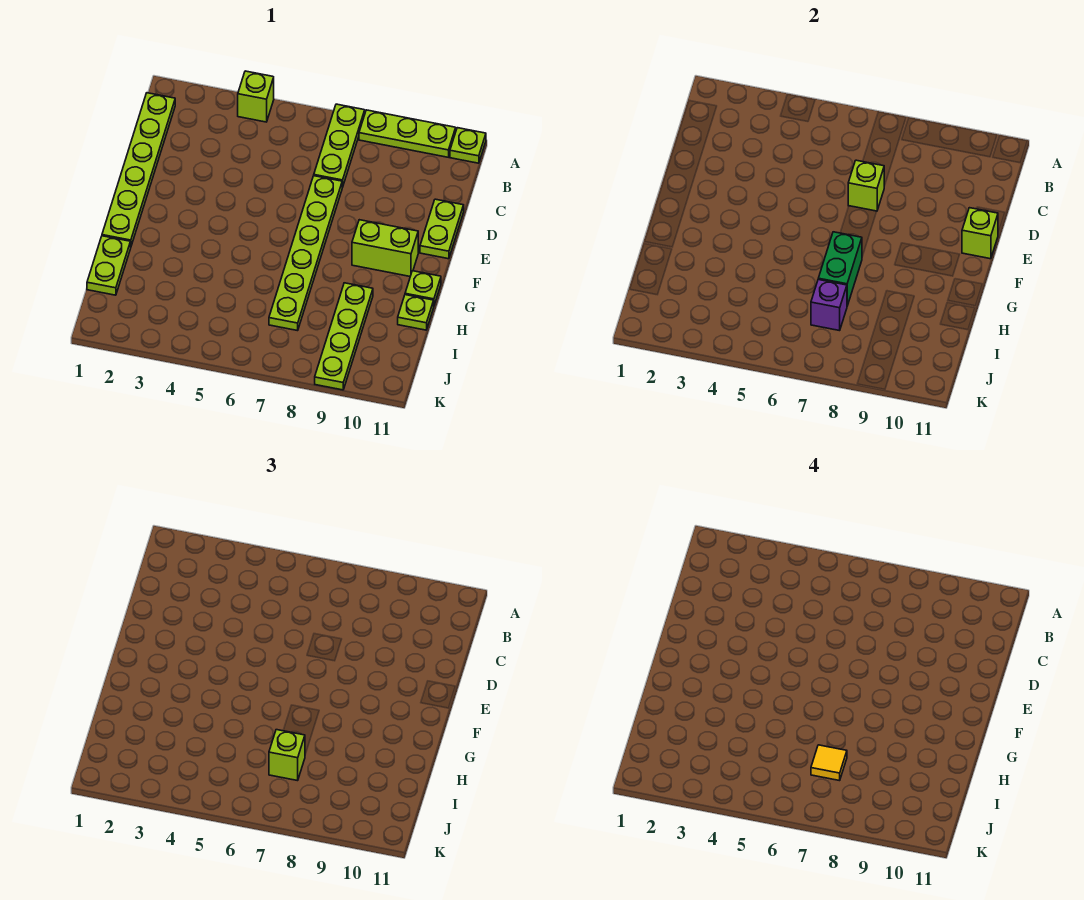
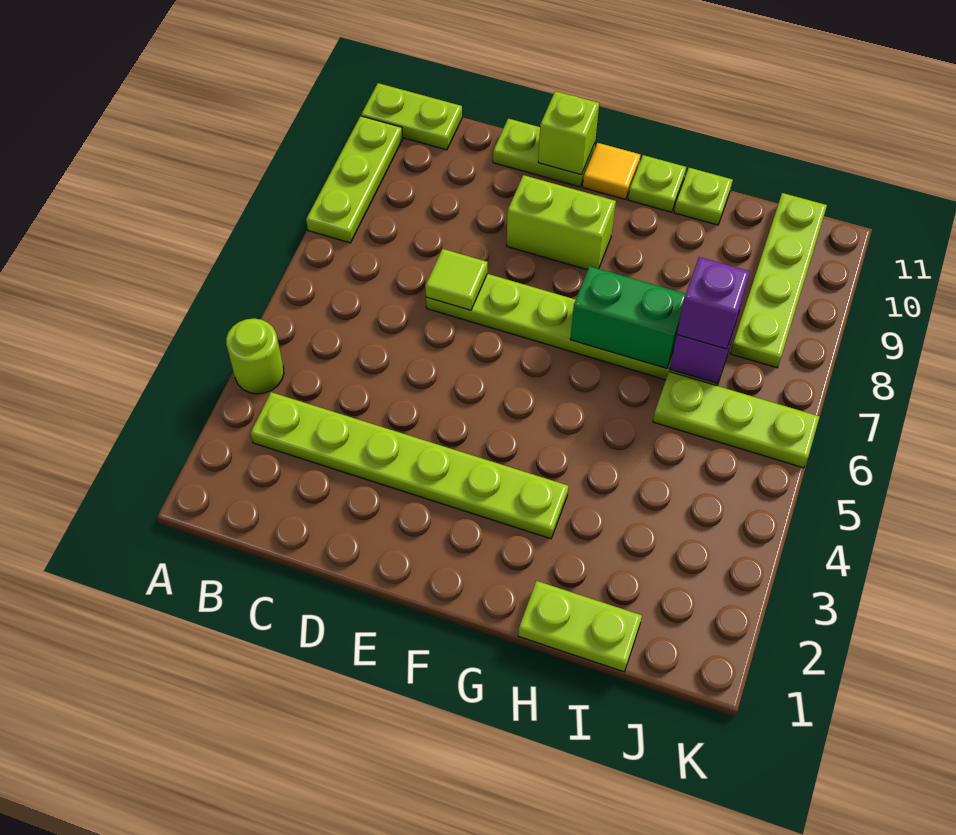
lime brick A4 level 1 -> lime round brick A4 level 1
lime plate A7:C7 level 1 -> lime plate I6:K6 level 1
lime plate A11 level 1 -> lime plate A11:B11 level 1
lime plate B1:G1 level 1 -> lime plate B3:G3 level 1
lime brick D7 level 2 -> lime tile D7 level 2
lime brick F9:F10 level 1 -> lime brick E9:F9 level 1
lime plate H9:K9 level 1 -> lime plate J8:J11 level 1
lime brick I7 level 3 -> purple brick I7 level 3
yellow tile I7 level 4 -> yellow tile F11 level 1

